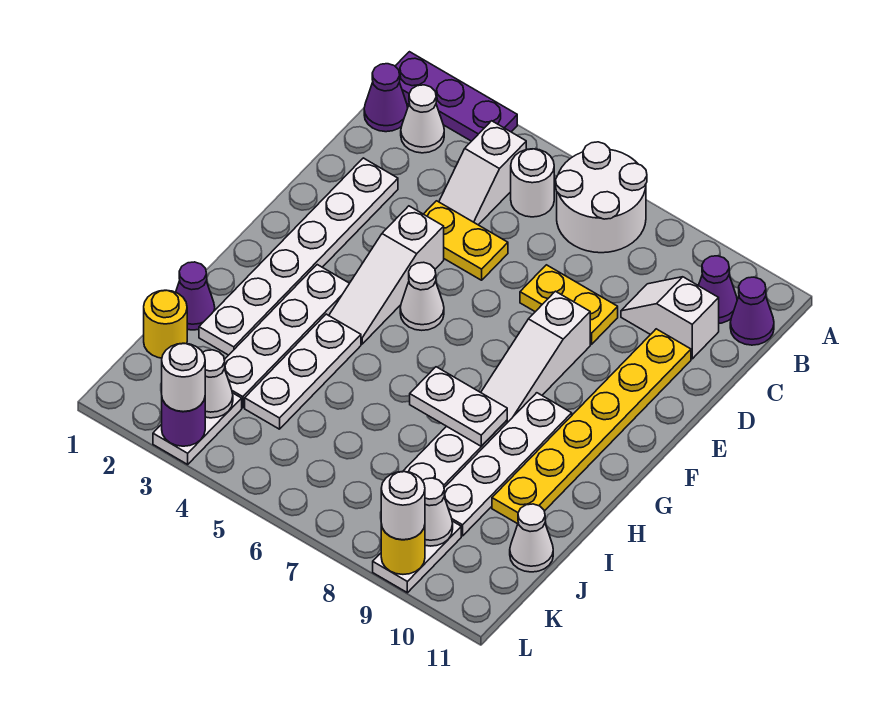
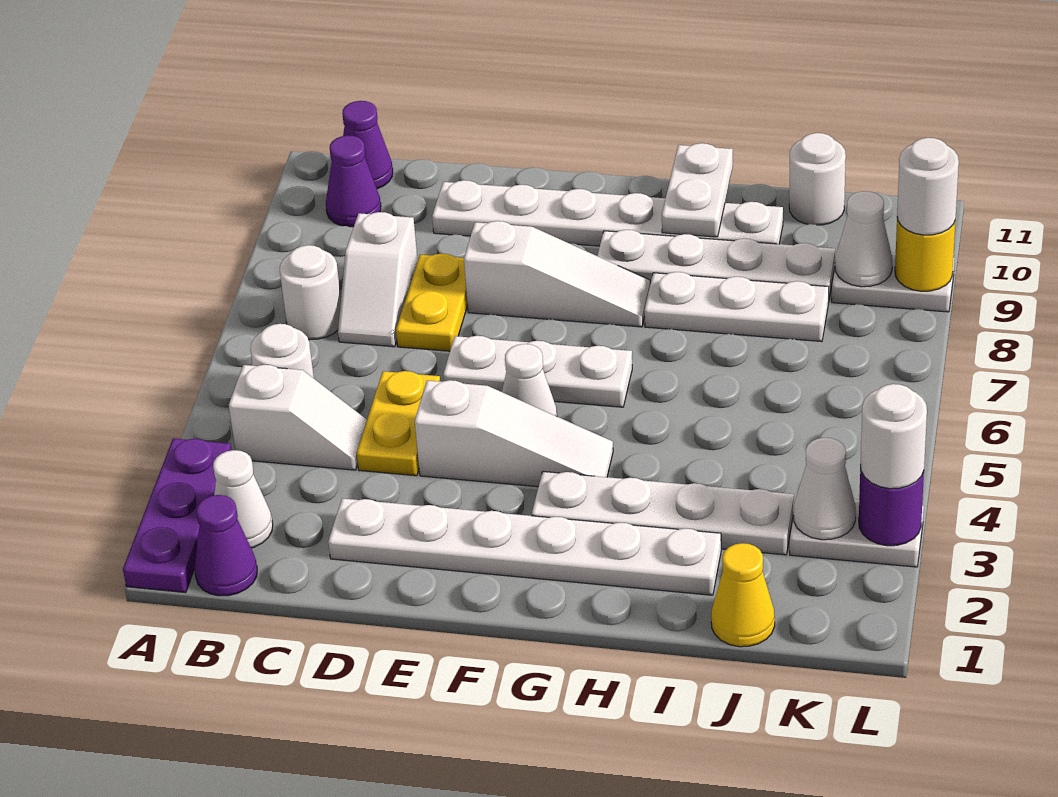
white round brick A6:B7 level 1 -> white round brick B7 level 1
white slope C9:C10 level 1 top 10 -> white slope C7:C8 level 1 top 8
yellow plate D10:I10 level 1 -> white plate D10:I10 level 1
white plate H4:J4 level 1 -> white plate E6:G6 level 1
white plate H7:H8 level 2 -> white plate H10:H11 level 2
purple cone I1 level 1 -> none
yellow round brick J1 level 1 -> yellow cone J1 level 1
white cone J11 level 1 -> white round brick J11 level 1

